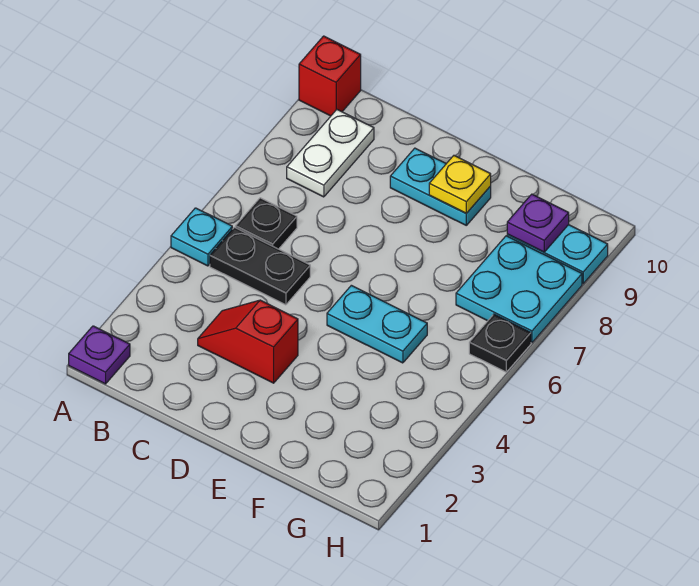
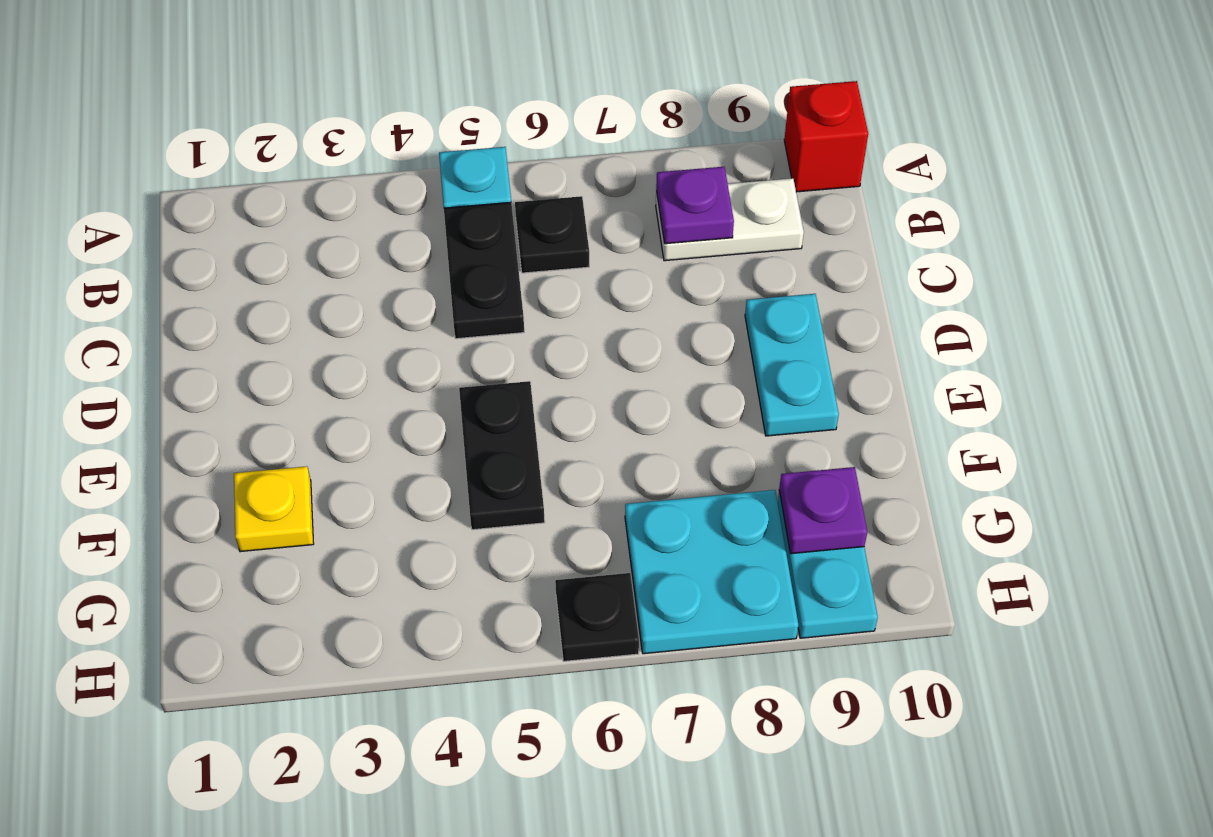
purple plate A1 level 1 -> purple plate B8 level 2
red slope C3:D3 level 1 top D -> none
cyan plate E5:F5 level 1 -> black plate E5:F5 level 1
yellow plate E9 level 2 -> yellow plate F2 level 1

